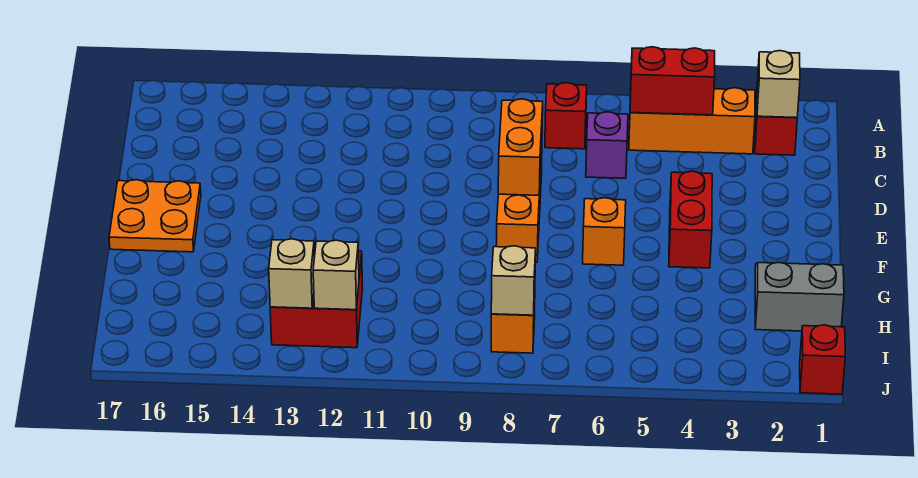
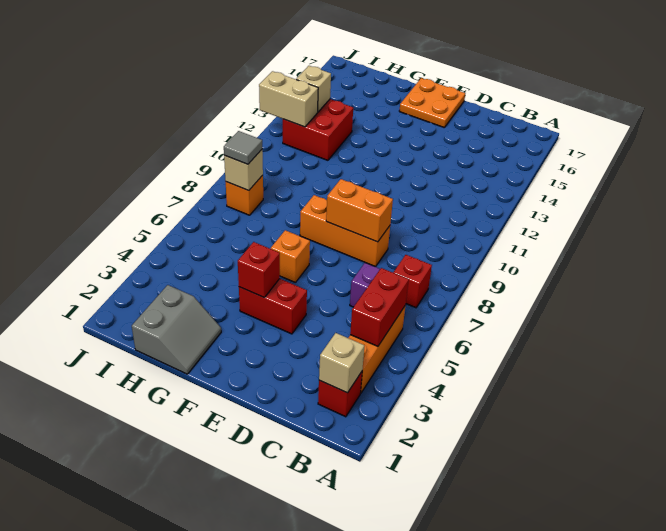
none -> grey tile I8 level 3
tan brick I12 level 2 -> tan brick I12:J12 level 2
red brick J1 level 1 -> red brick F4 level 2

